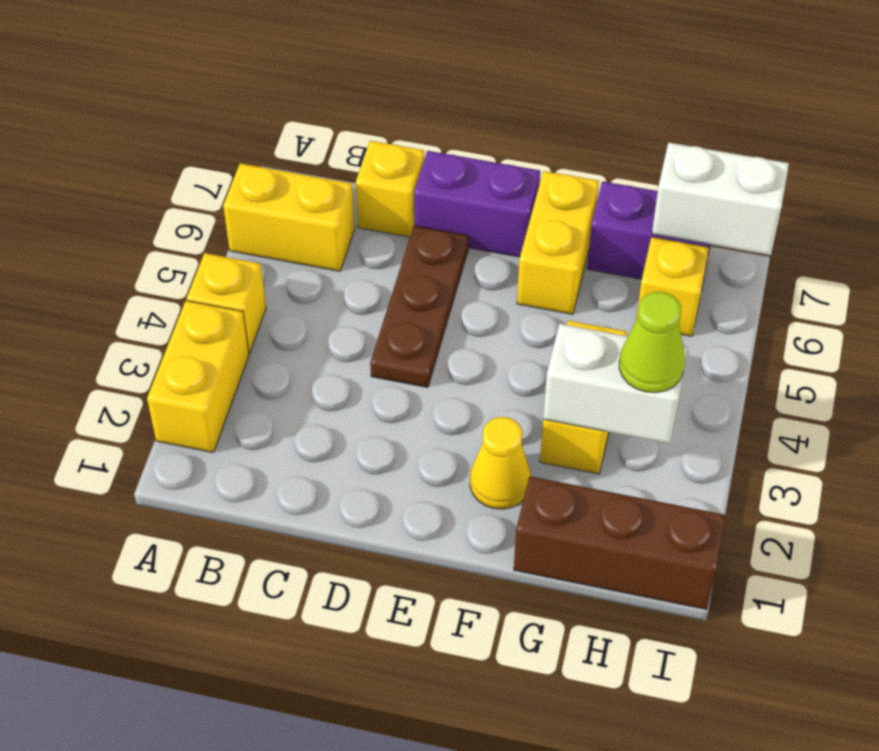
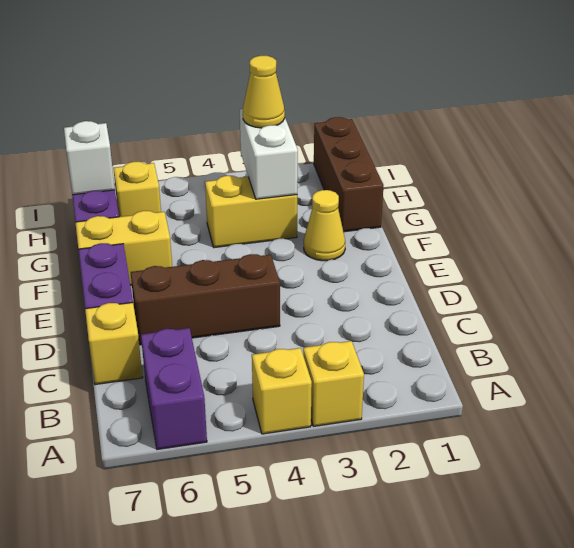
yellow brick A2:A3 level 1 -> yellow brick A3 level 1
yellow brick A6:B6 level 1 -> purple brick A6:B6 level 1
brown plate D4:D6 level 1 -> brown brick D4:D6 level 1
lime cone H3 level 3 -> yellow cone H3 level 3
white brick H7:I7 level 2 -> white brick H7 level 2

